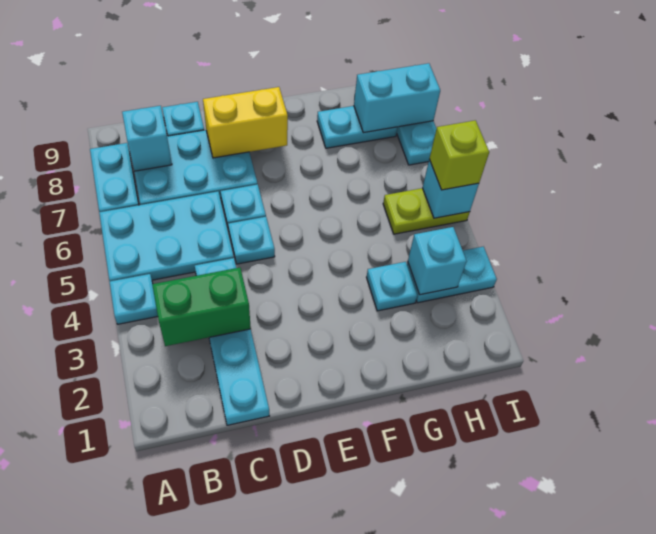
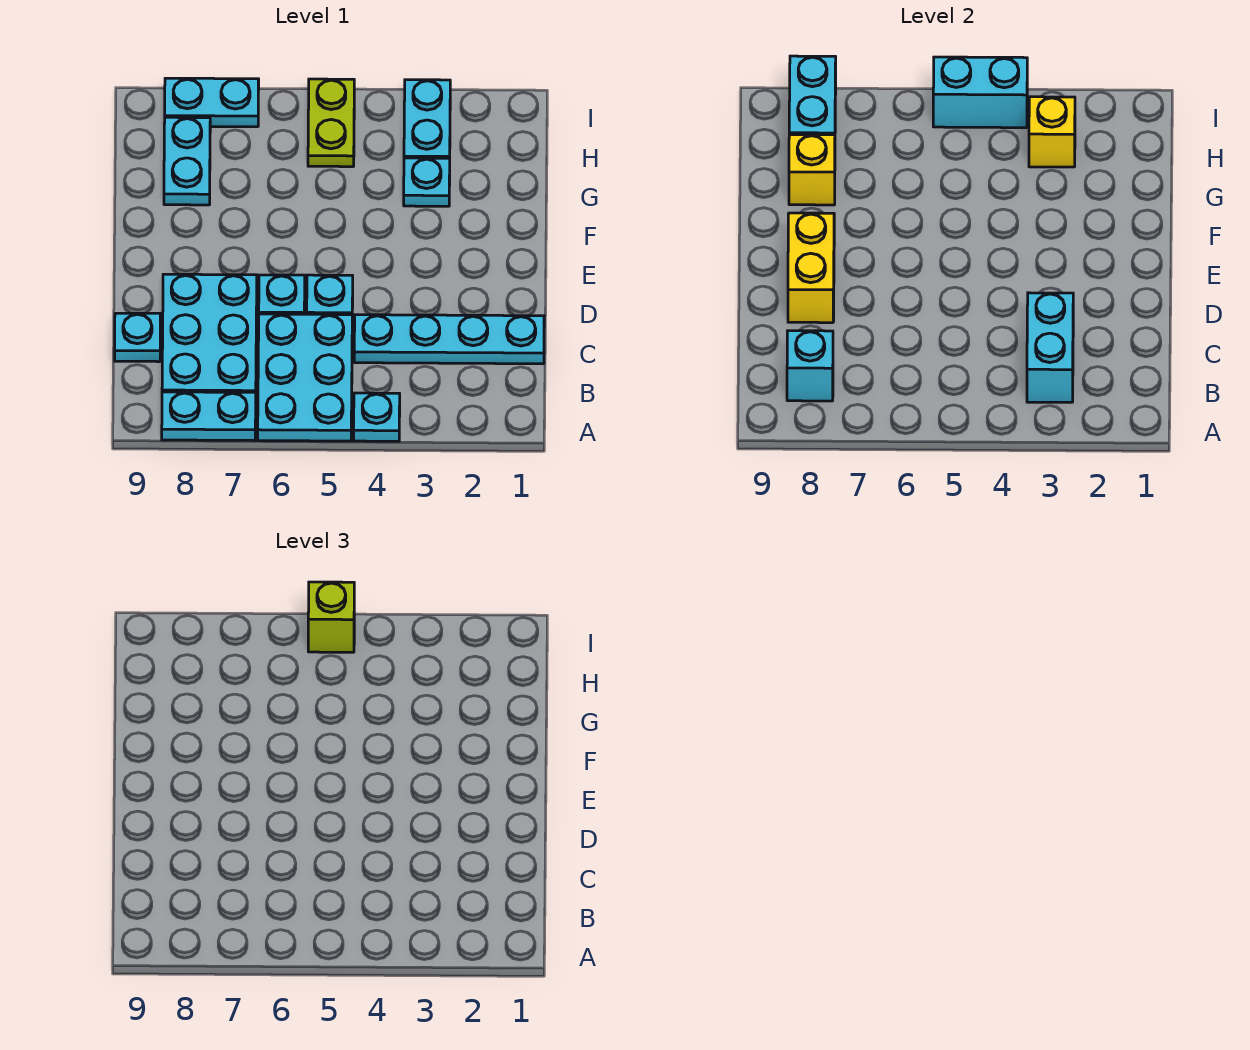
green brick B3:C3 level 2 -> cyan brick B3:C3 level 2
none -> yellow brick G8 level 2
cyan brick H3 level 2 -> yellow brick H3 level 2
cyan brick I5 level 2 -> cyan brick I4:I5 level 2

